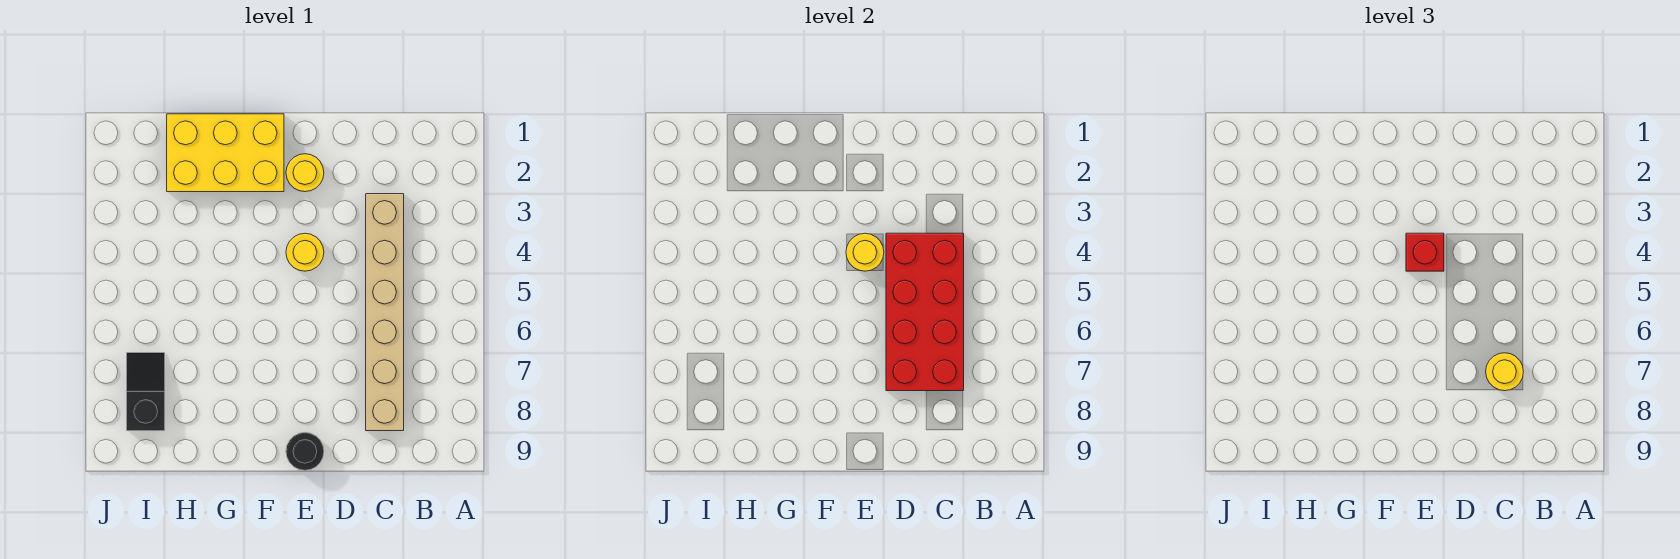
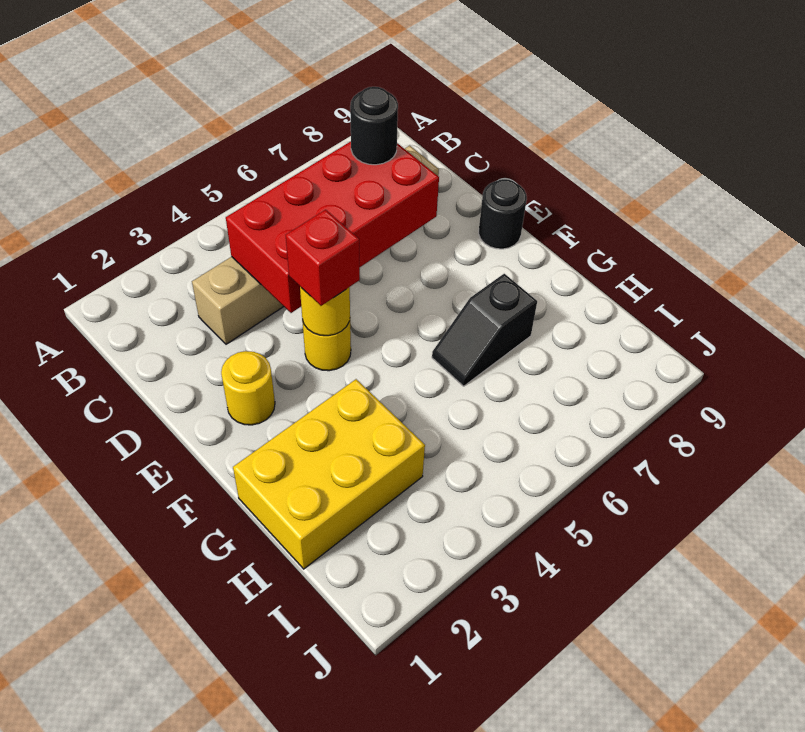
yellow round brick C7 level 3 -> black round brick C7 level 3
yellow brick F1:H2 level 1 -> yellow brick G1:H3 level 1
black slope I7:I8 level 1 top 8 -> black slope G6:G7 level 1 top 7

